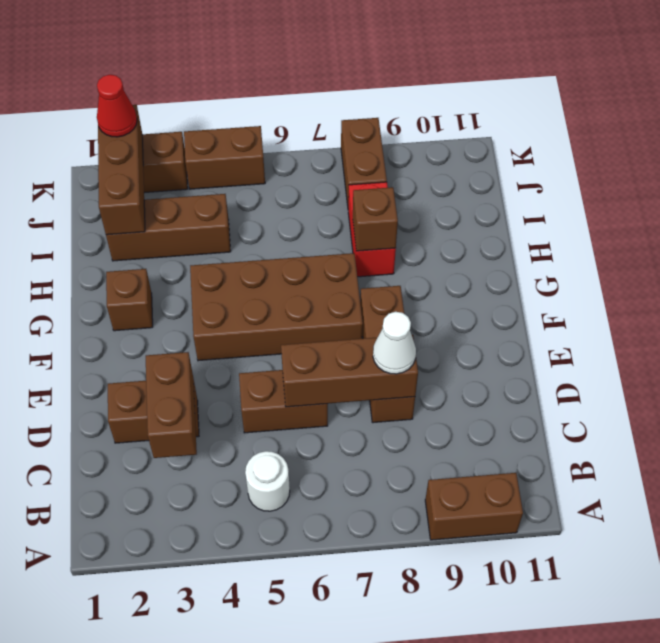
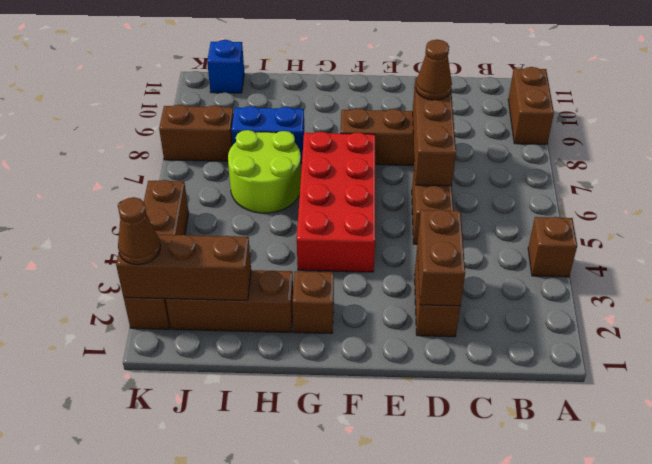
white round brick B5 level 1 -> none
brown brick C3:D3 level 2 -> brown brick D2:D3 level 2
white cone D8 level 3 -> brown cone D8 level 3
brown brick F4:G7 level 1 -> red brick F4:G7 level 1
none -> lime round brick H6:I7 level 1
red brick H8:I8 level 1 -> blue brick H8:I8 level 1
brown brick H8 level 2 -> brown brick A4 level 1
brown brick I2:I4 level 1 -> brown brick H2:J2 level 1
none -> blue brick J11 level 1
red cone K2 level 3 -> brown cone K2 level 3

